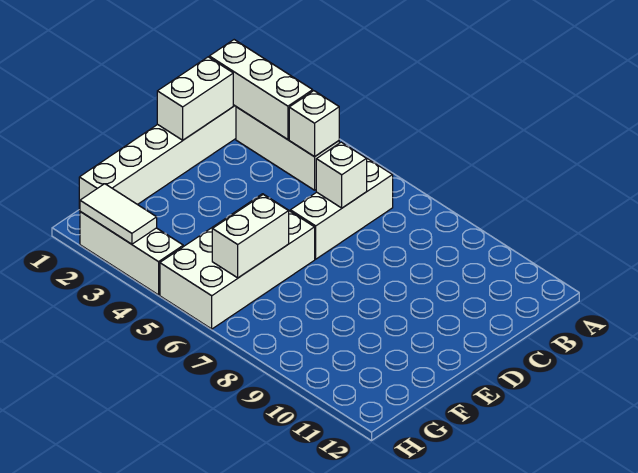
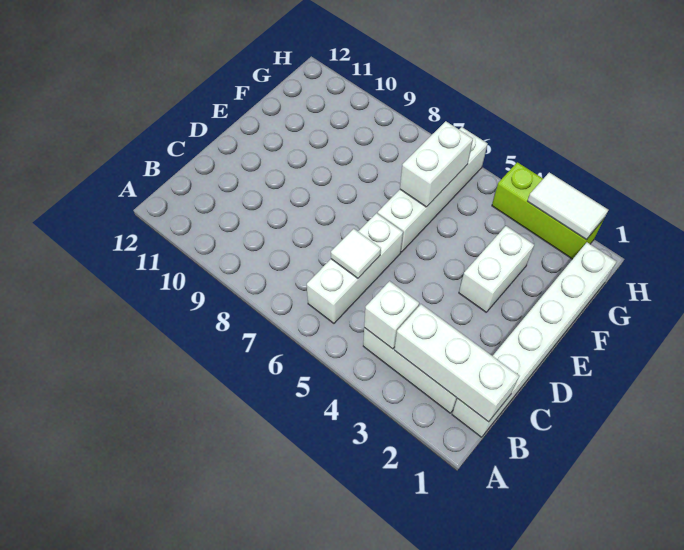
white brick C1:D1 level 2 -> white brick E3:F3 level 1
white brick C6 level 2 -> white tile C6 level 2
white brick E5:H6 level 1 -> white brick E6:H6 level 1
white brick H2:H4 level 1 -> lime brick H2:H4 level 1

